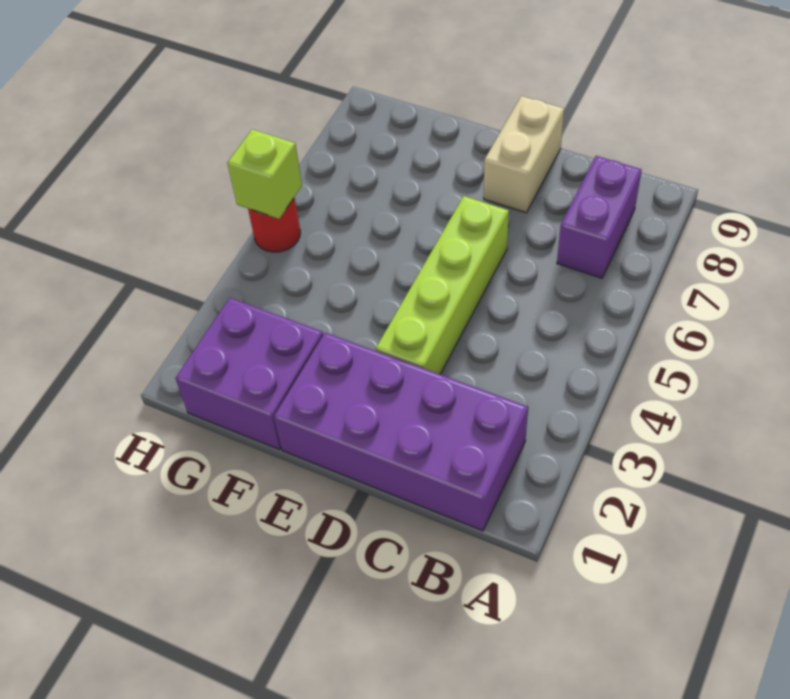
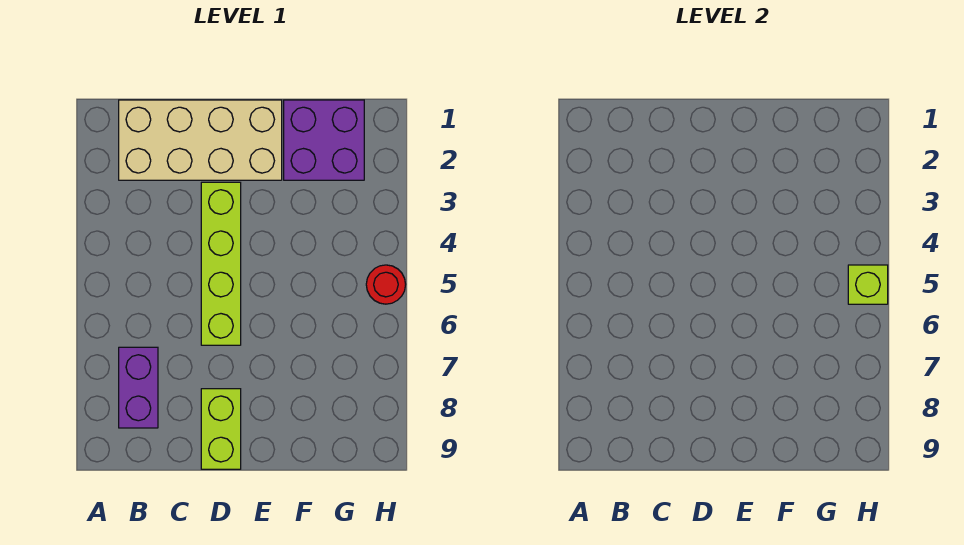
purple brick B1:E2 level 1 -> tan brick B1:E2 level 1
tan brick D8:D9 level 1 -> lime brick D8:D9 level 1

